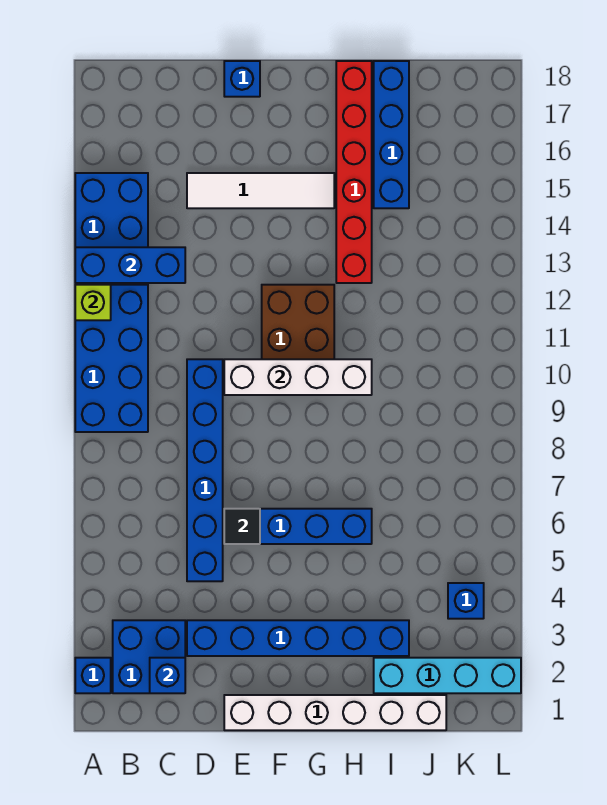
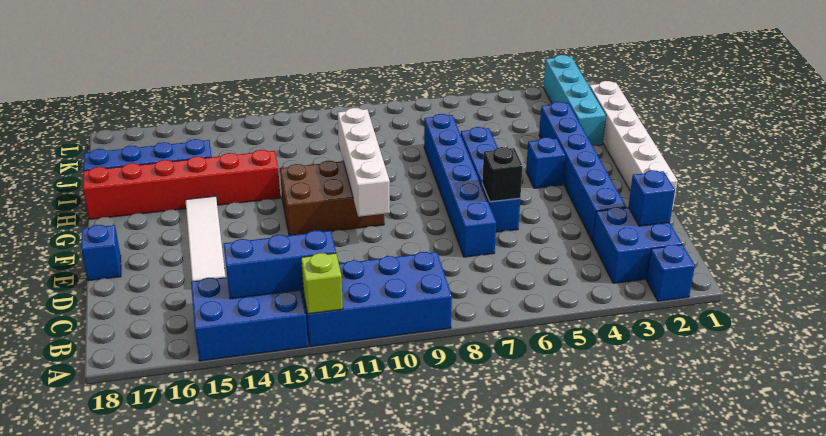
blue brick A13:C13 level 2 -> blue brick B12:B14 level 2
blue brick D5:D10 level 1 -> blue brick D7:I7 level 1
black tile E6 level 2 -> black brick E6 level 2
blue brick K4 level 1 -> blue brick G4 level 1

